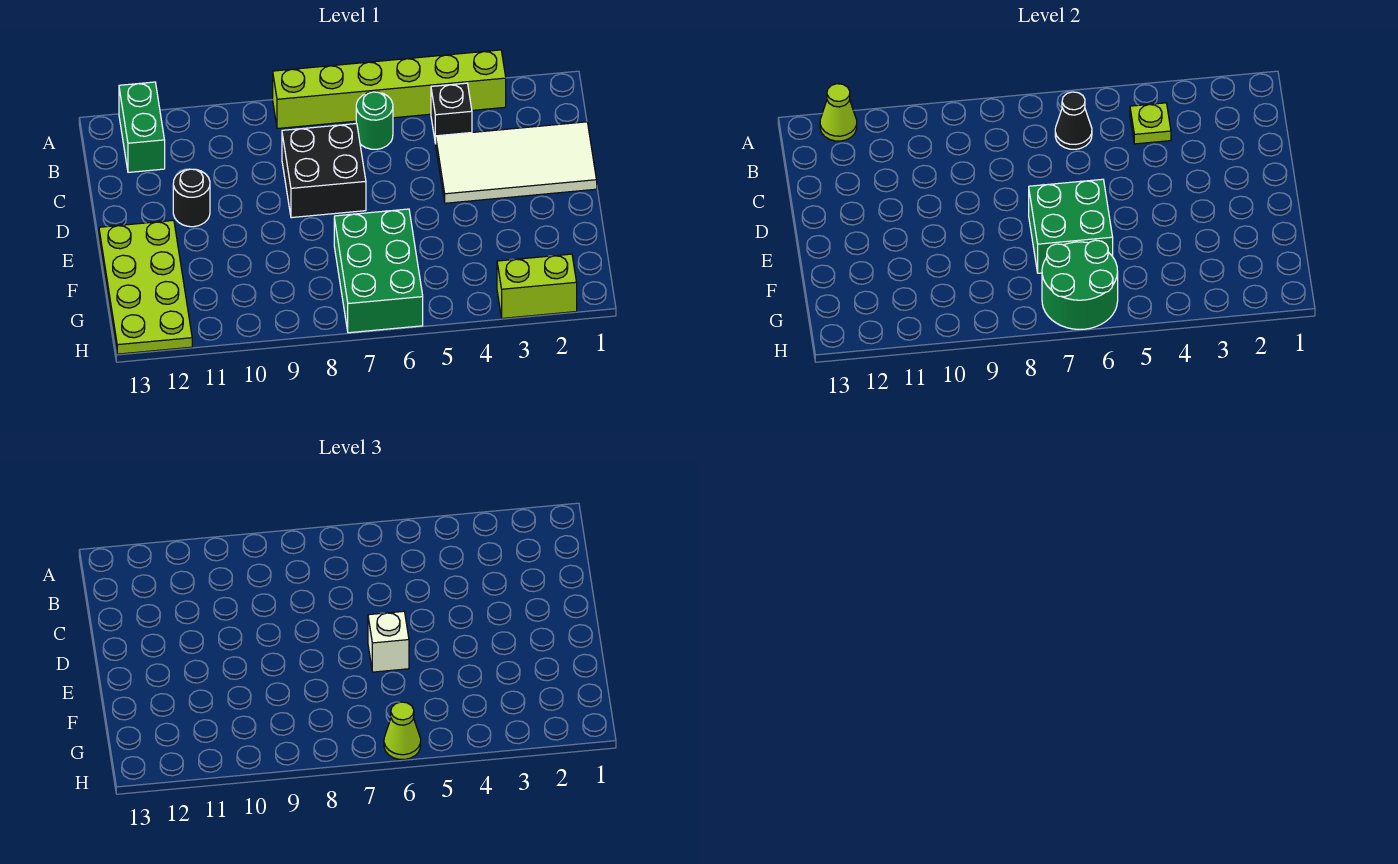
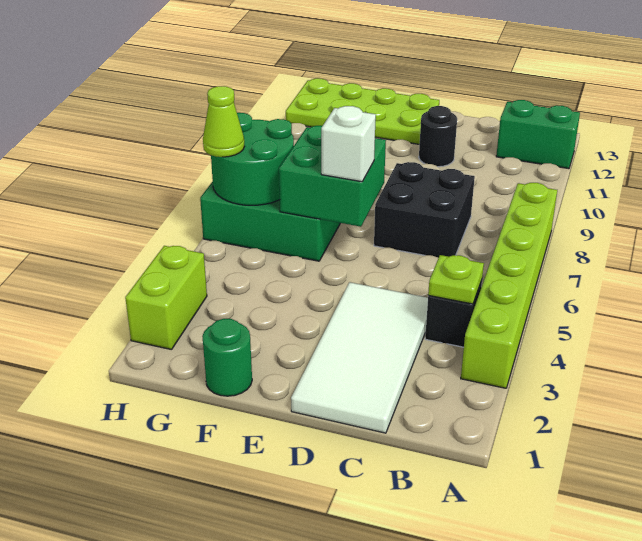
lime cone A12 level 2 -> none
green round brick B6 level 1 -> green round brick F1 level 1
black cone B6 level 2 -> none

